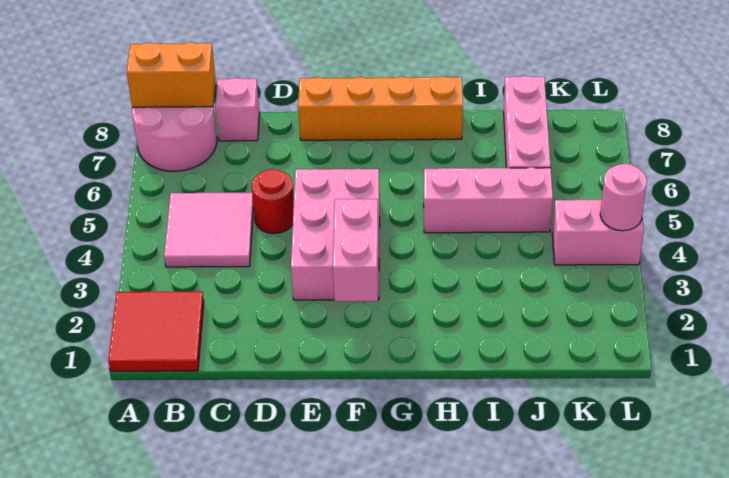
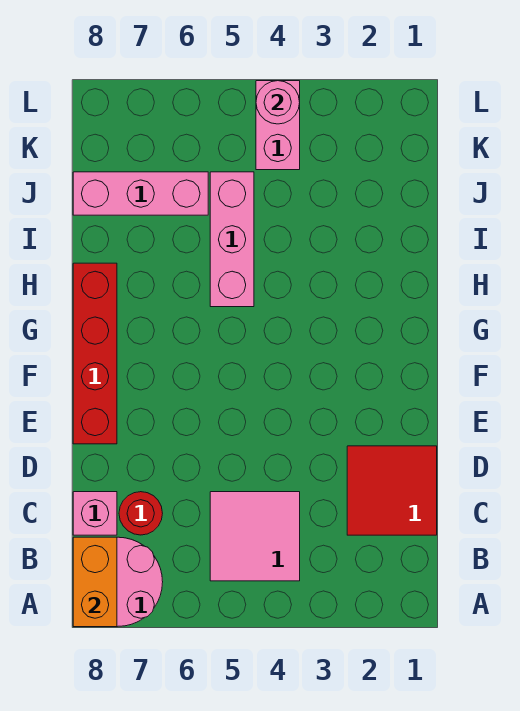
red tile A1:B2 level 1 -> red tile C1:D2 level 1
red round brick D5 level 1 -> red round brick C7 level 1
pink brick E3:F5 level 1 -> none
orange brick E8:H8 level 1 -> red brick E8:H8 level 1
pink brick F2:F3 level 2 -> none

